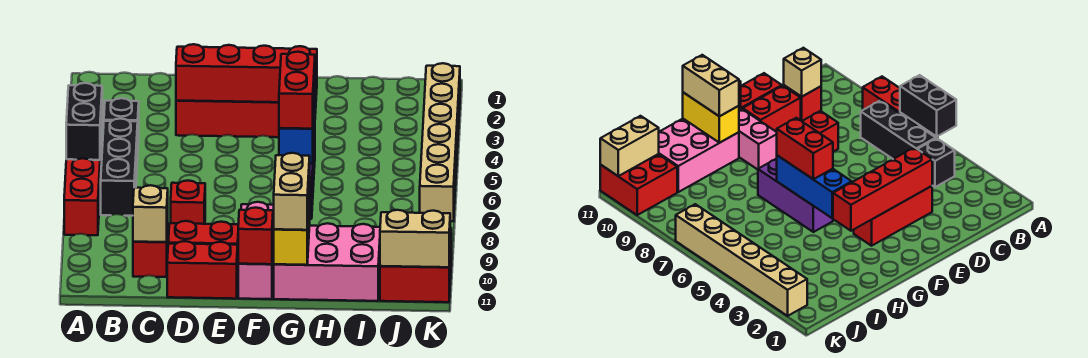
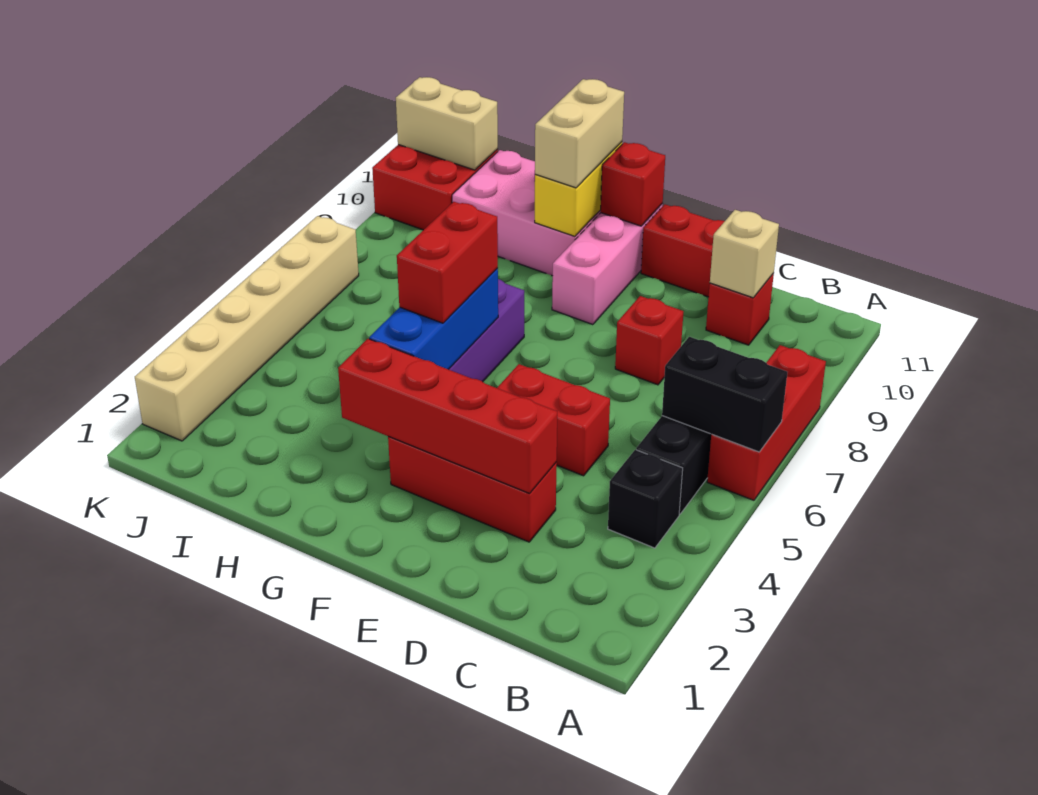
black brick A5:A6 level 2 -> black brick A6:B6 level 2
red brick D10:E10 level 1 -> red brick D5:E5 level 1

